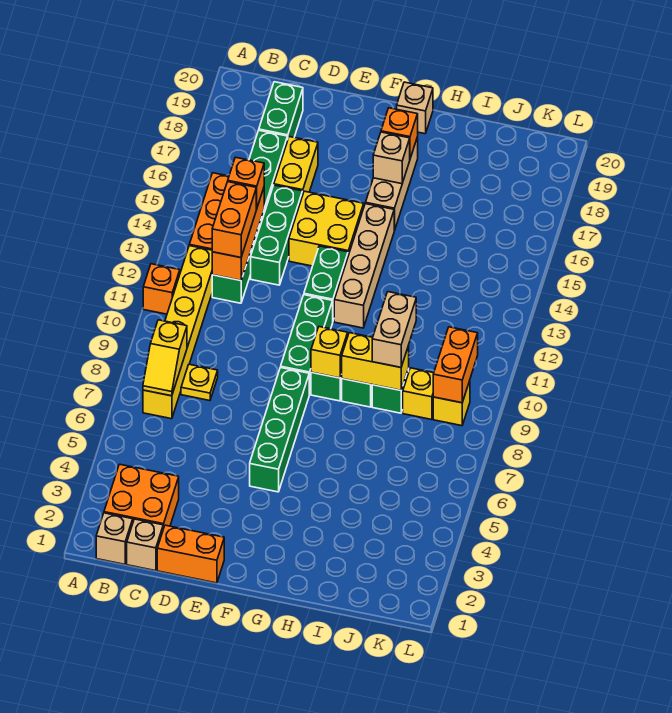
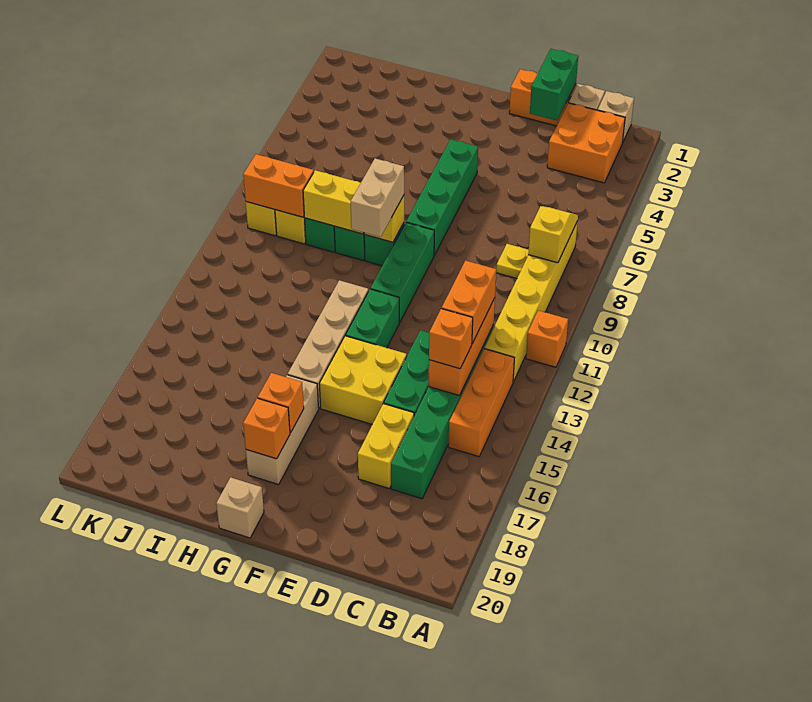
green brick C18:C19 level 1 -> green brick D1:D2 level 2
tan brick G17 level 2 -> orange brick G17 level 2
tan brick I9:I10 level 3 -> tan brick G9:G10 level 3
orange brick K9:K10 level 2 -> orange brick J9:K9 level 2

